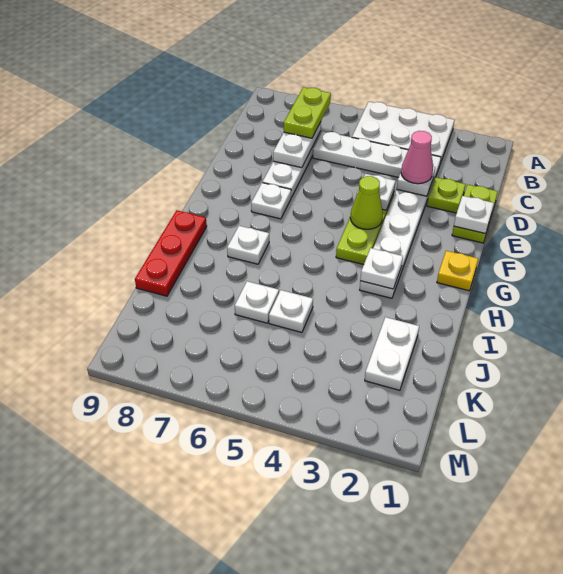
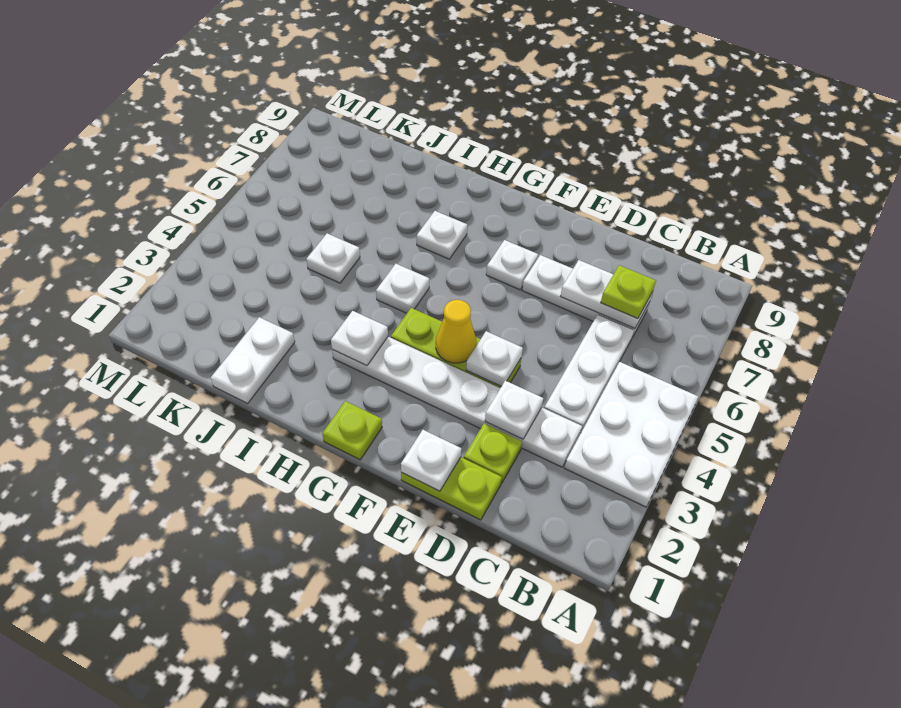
lime plate B7:C7 level 3 -> lime plate C7 level 3
pink cone D3 level 3 -> none
lime cone F4 level 2 -> yellow cone F4 level 2
yellow plate G1 level 1 -> lime plate G1 level 1
red plate H9:J9 level 1 -> none
white plate J2:K2 level 1 -> white plate J1:J2 level 1
white plate J6 level 1 -> white plate H5 level 1

